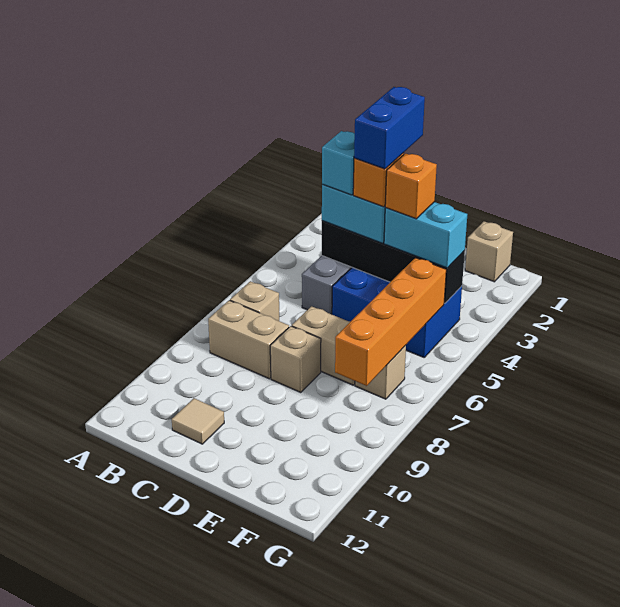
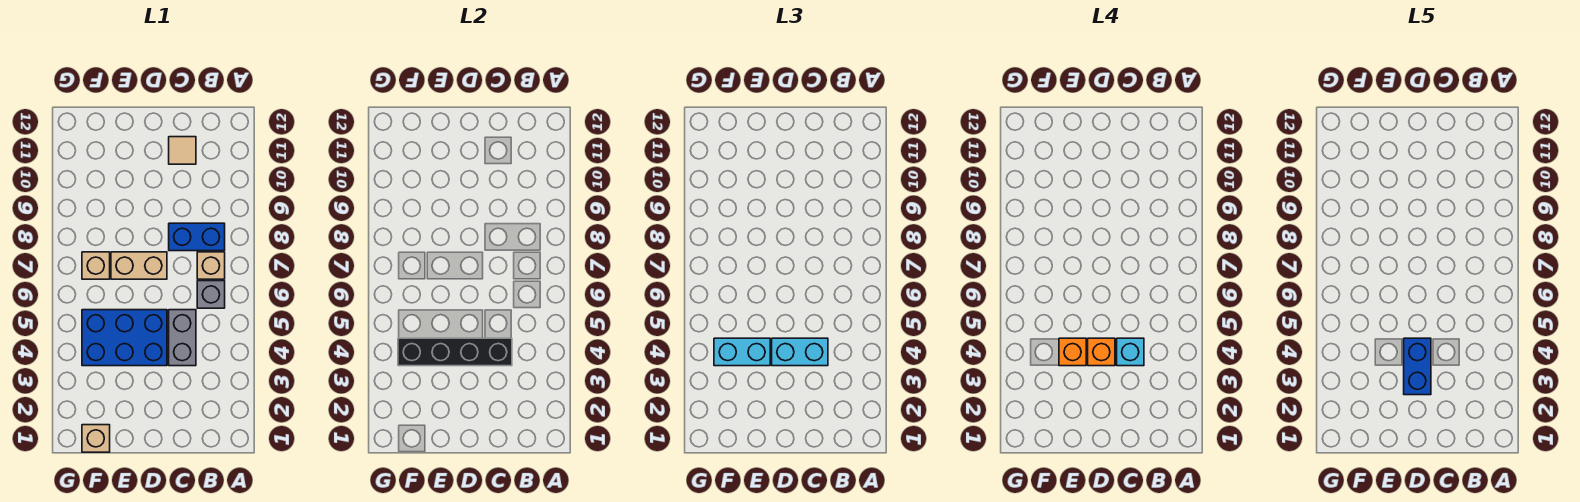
none -> grey brick B6 level 1
tan brick B8:C8 level 1 -> blue brick B8:C8 level 1
tan brick D8 level 1 -> none
orange brick F5:F8 level 2 -> none

